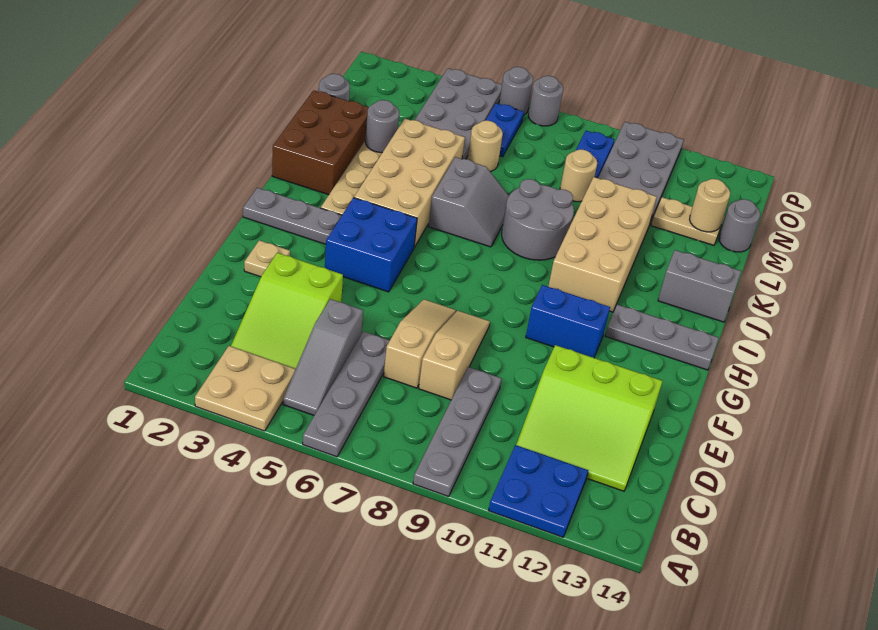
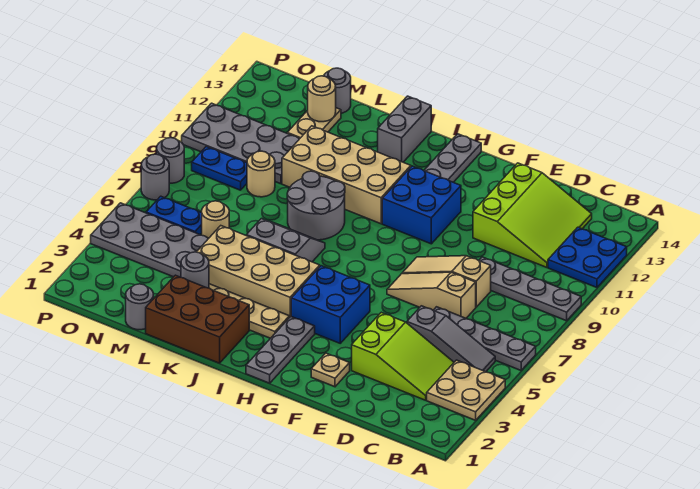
blue brick G10:G11 level 1 -> blue brick G10:H11 level 1
grey round brick P6 level 1 -> grey round brick P8 level 1

